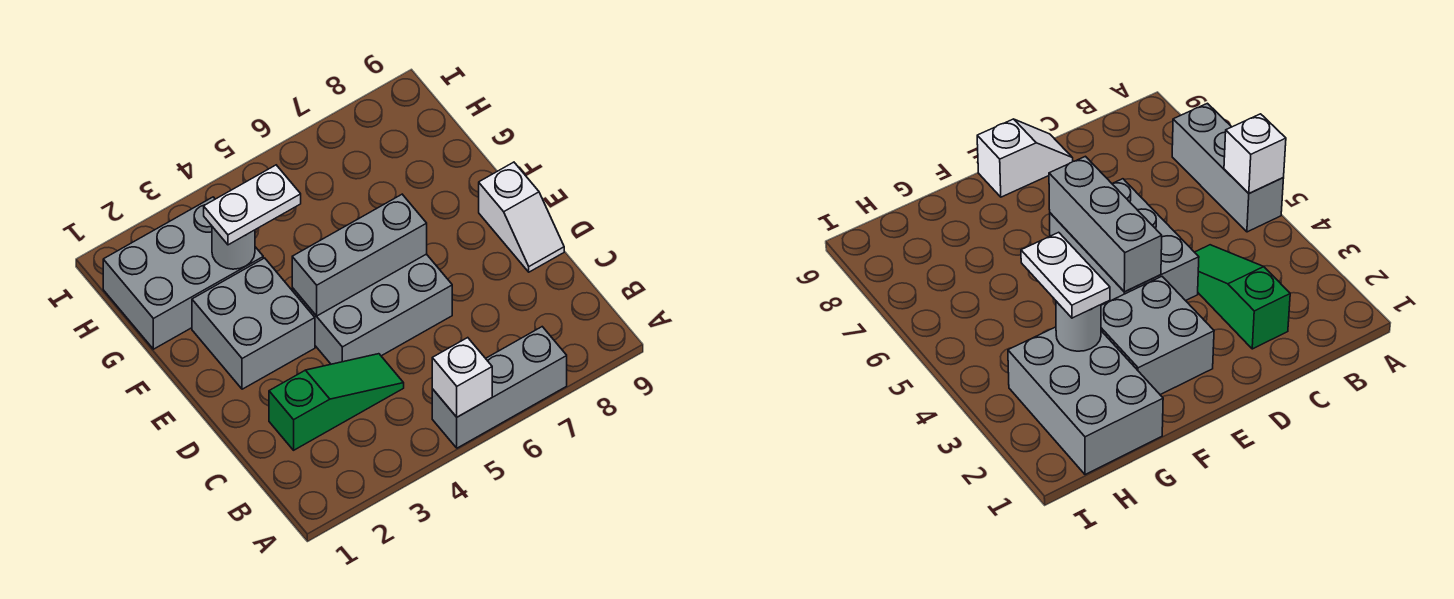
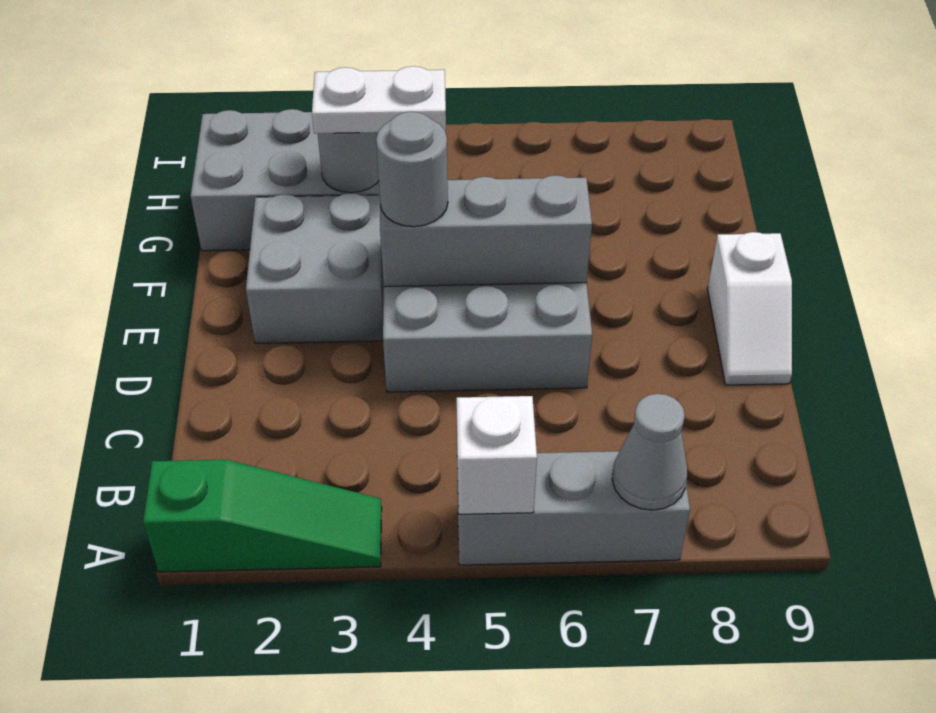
none -> grey cone A7 level 2
green slope C2:C4 level 1 top 2 -> green slope A1:A3 level 1 top 1
none -> grey round brick E4 level 3

